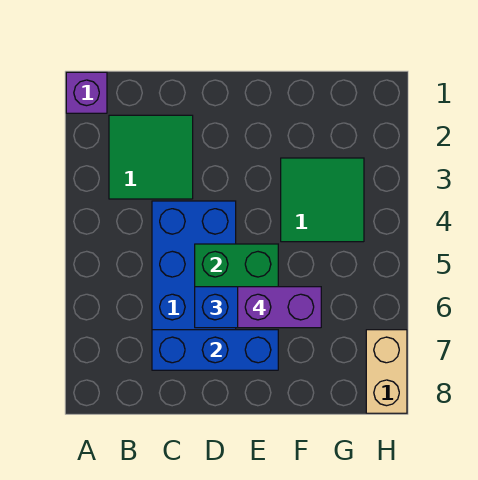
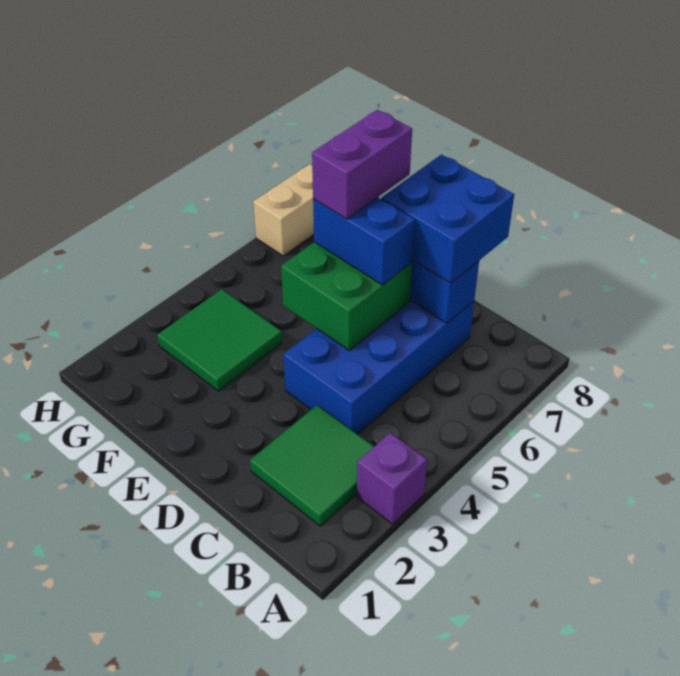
purple brick A1 level 1 -> purple brick A3 level 1
none -> blue brick C7:D8 level 3
purple brick E6:F6 level 4 -> purple brick E6:E7 level 4

